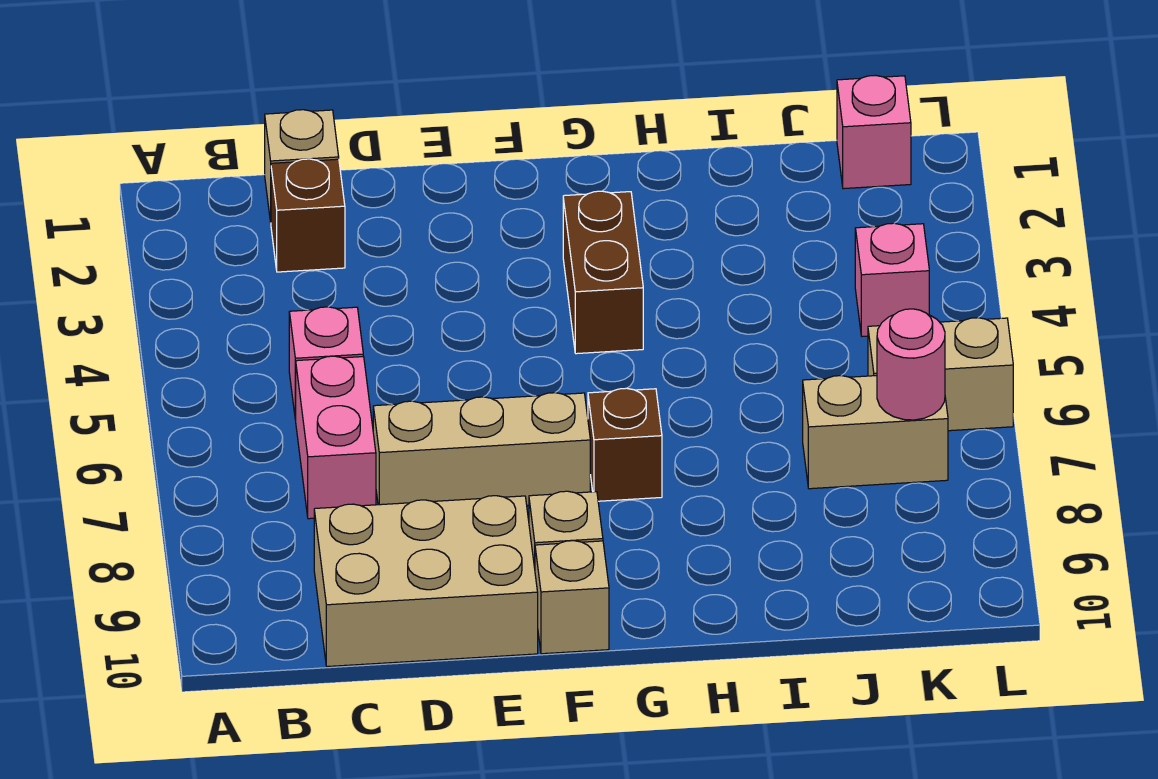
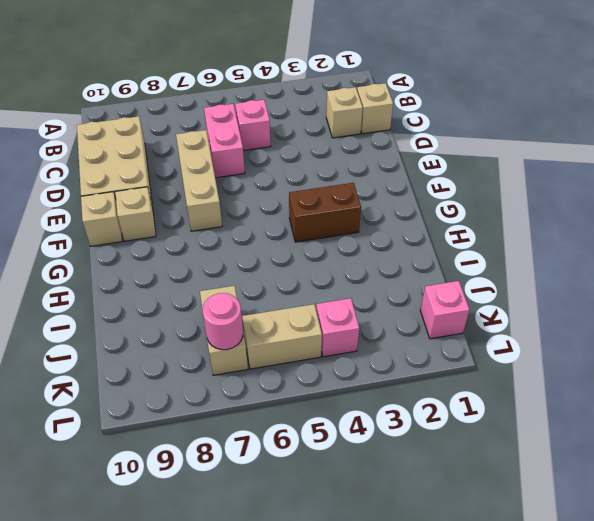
brown brick C2 level 1 -> tan brick C2 level 1
pink brick C6:C7 level 1 -> pink brick C6:D6 level 1
brown brick G7 level 1 -> none
tan brick K6:L6 level 1 -> tan brick K5:K6 level 1

